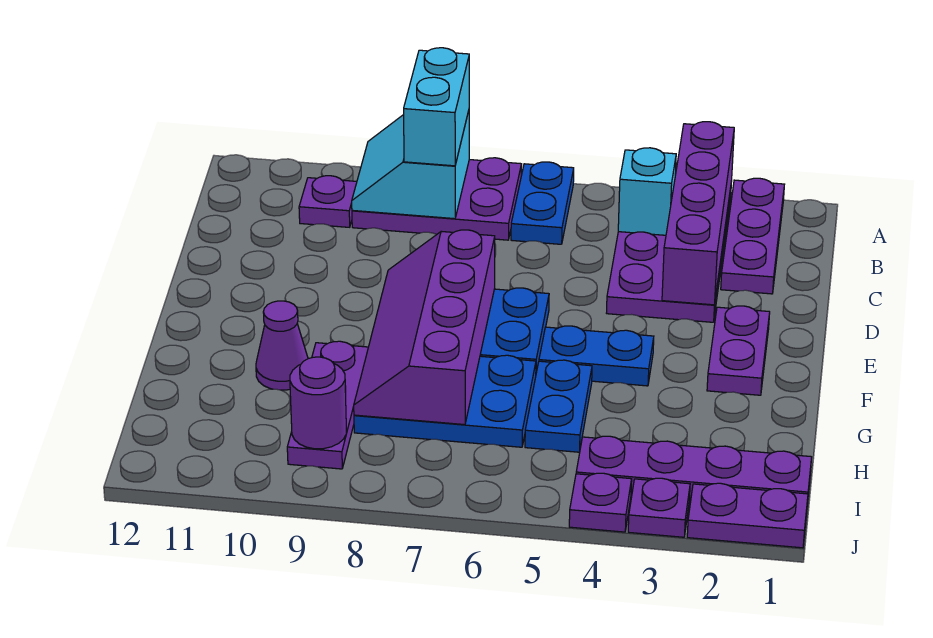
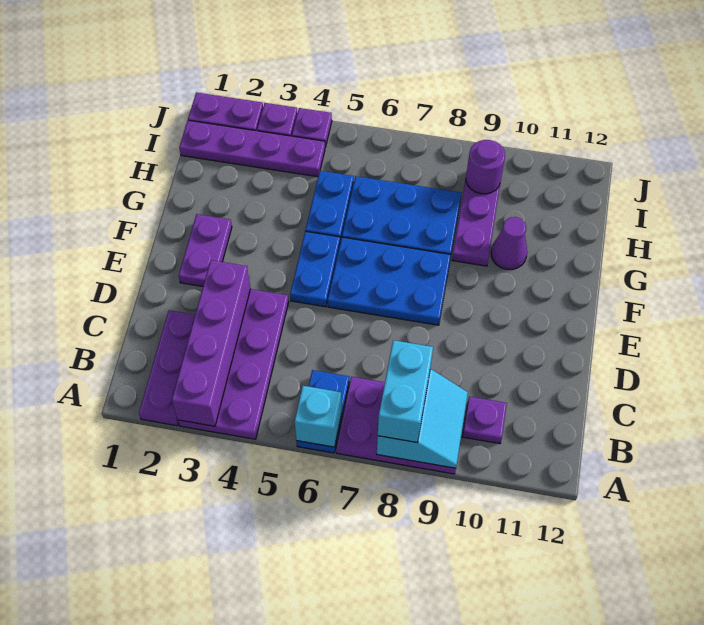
cyan brick B4 level 2 -> cyan brick A6 level 2
purple slope E7:H8 level 2 top 7 -> none
blue plate F4:F5 level 1 -> blue plate E5:F5 level 1

